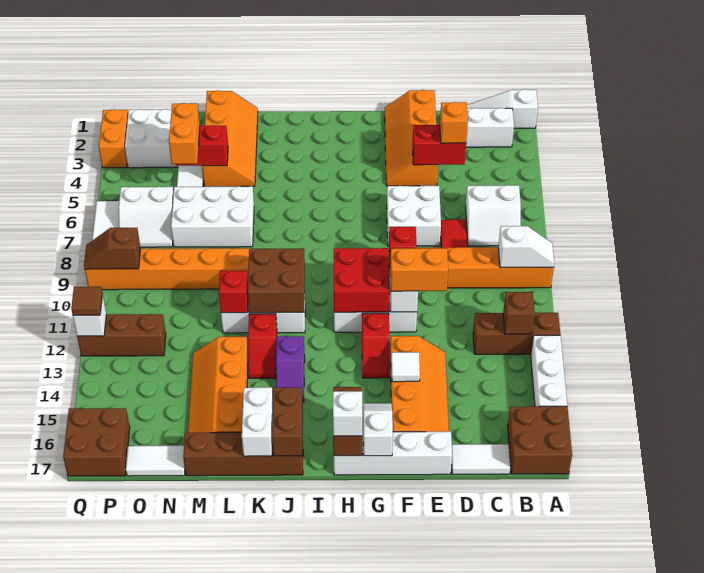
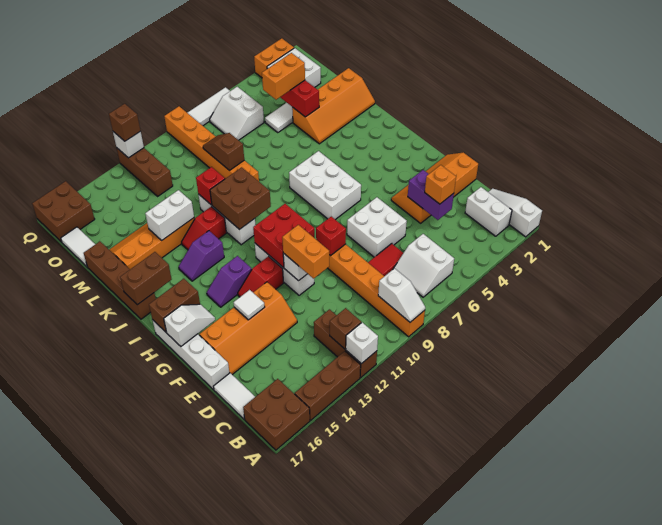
white brick A13:A15 level 1 -> brown brick A13:A15 level 1
red brick D4:E4 level 2 -> purple brick D4:E4 level 2
none -> purple slope H13:H14 level 1 top 13
white brick H17 level 3 -> white brick A12 level 2
white brick K16:K17 level 2 -> white brick L13:L14 level 2
white brick L6:N7 level 1 -> white brick H6:J7 level 1
brown slope P9:Q9 level 2 top P -> brown slope M9:N9 level 2 top M
brown tile Q12 level 3 -> brown brick Q12 level 3

